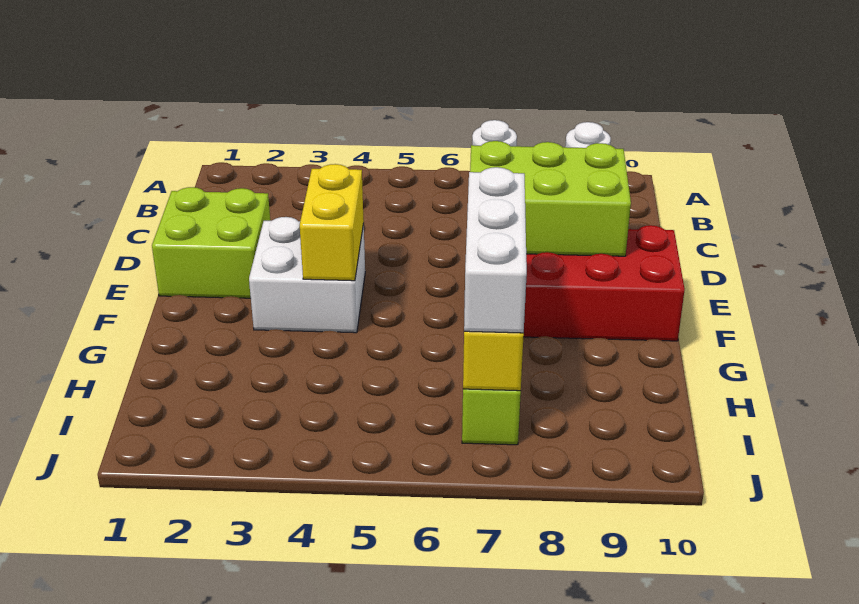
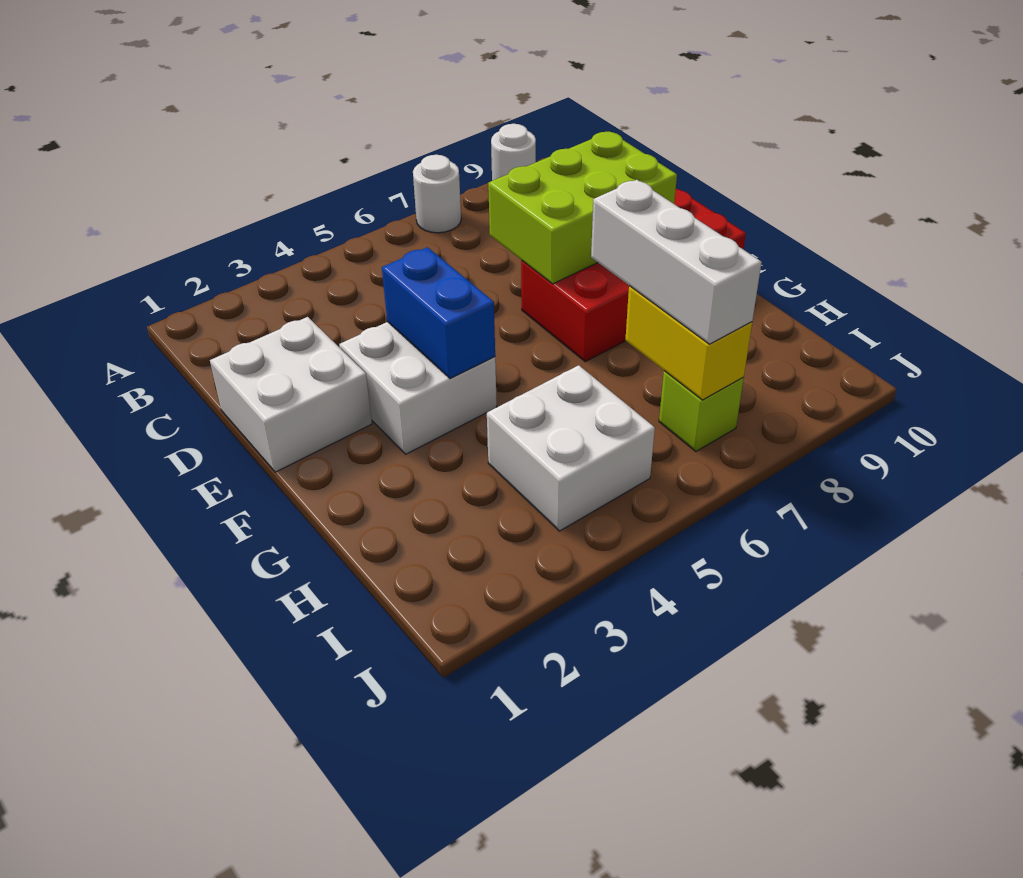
lime brick D1:E2 level 1 -> white brick D1:E2 level 1
yellow brick E4:F4 level 2 -> blue brick E4:F4 level 2
none -> white brick H4:I5 level 1

